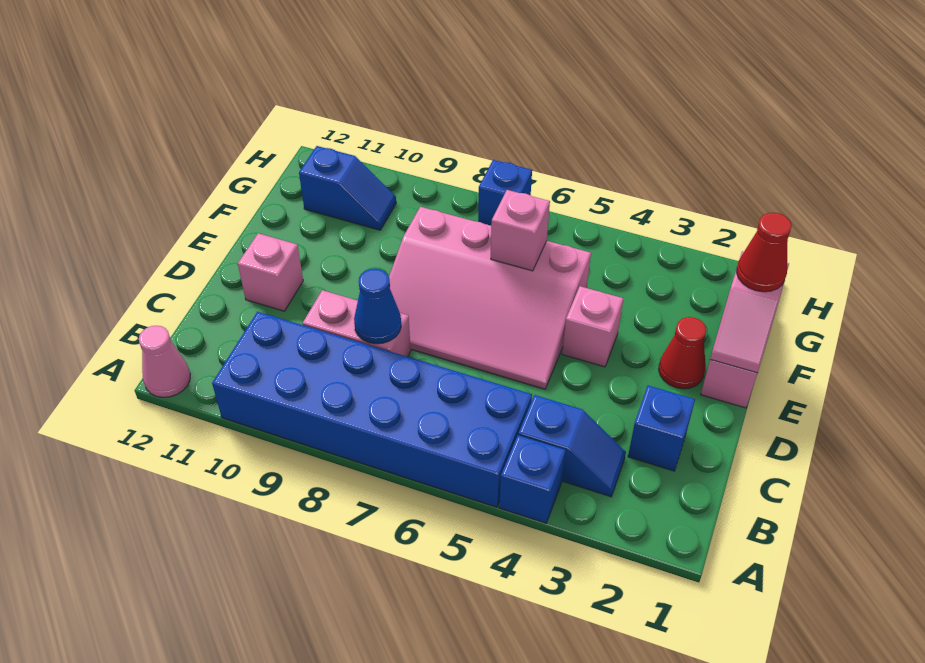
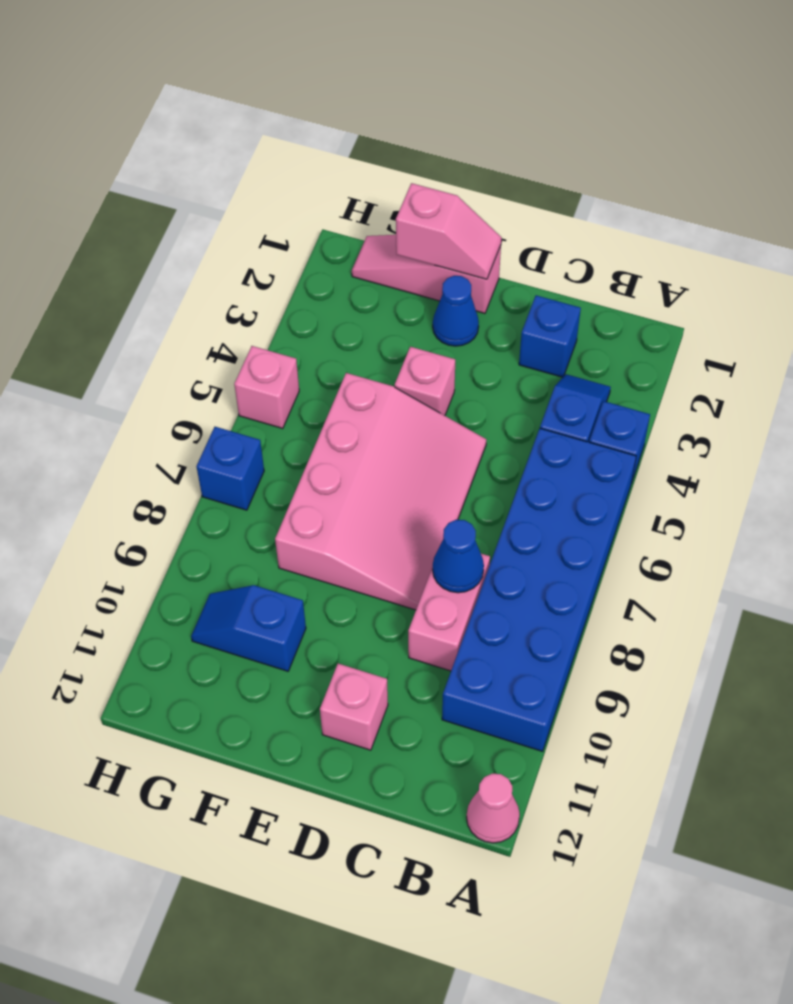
red cone E2 level 1 -> blue cone E2 level 1
red cone F1 level 3 -> none
pink brick F6 level 2 -> pink brick H5 level 1
blue slope G10:G11 level 1 top 11 -> blue slope F10:G10 level 1 top F

